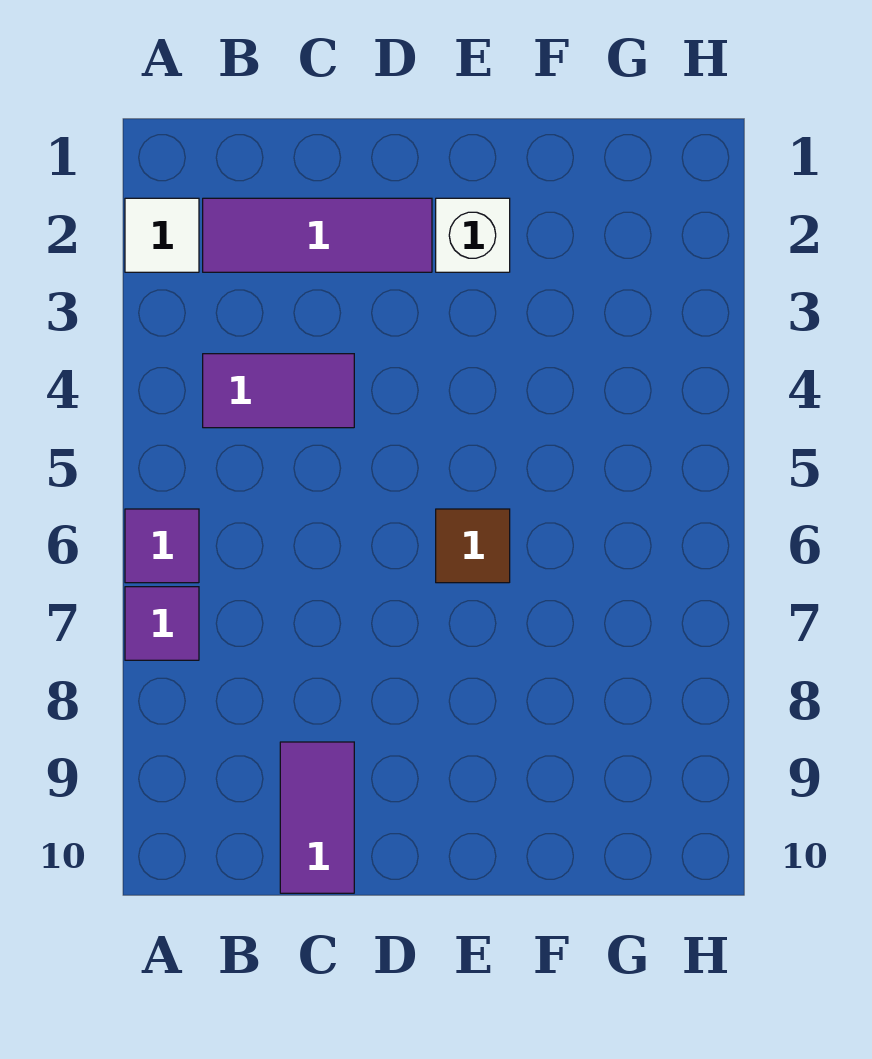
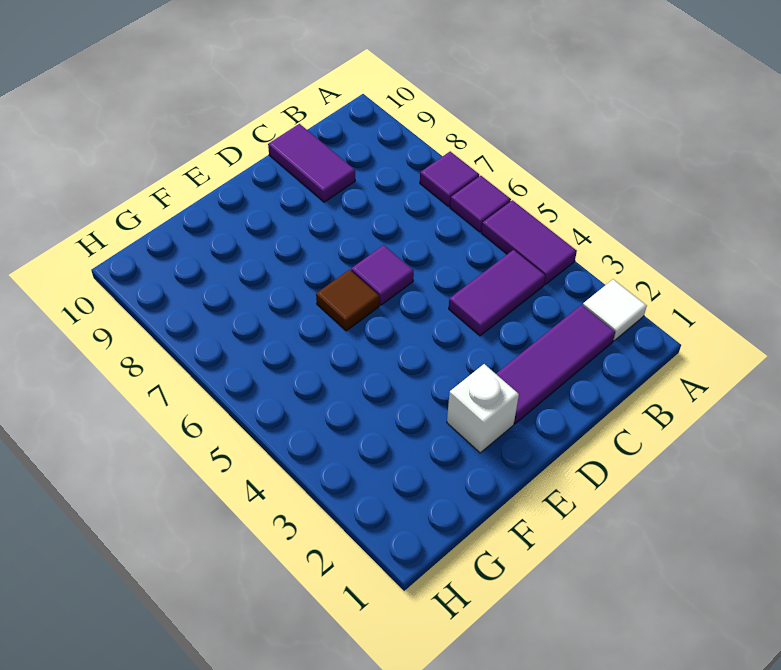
none -> purple tile A4:A5 level 1
none -> purple tile D6 level 1

